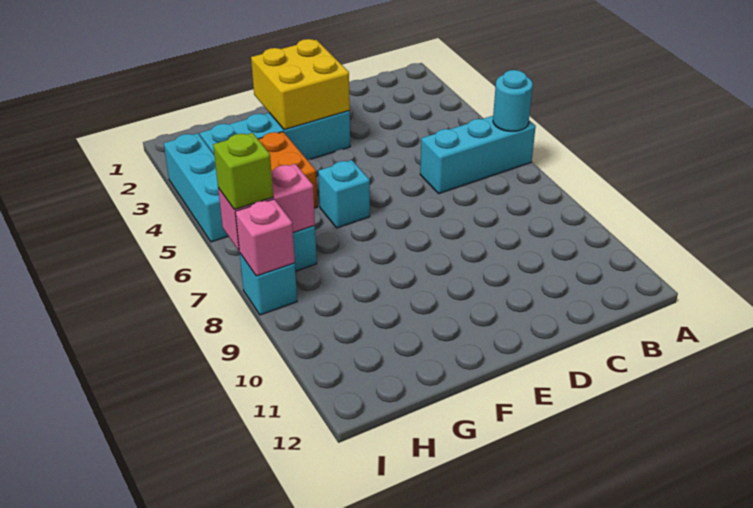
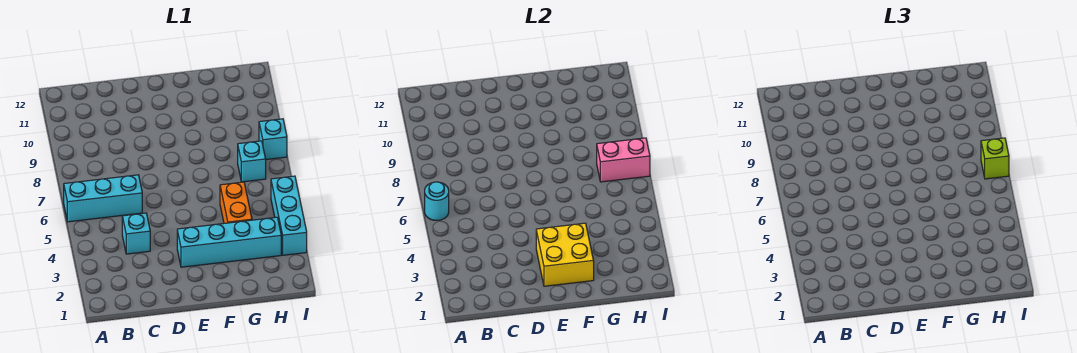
cyan brick F6 level 1 -> cyan brick C4 level 1
pink brick I8 level 2 -> none

